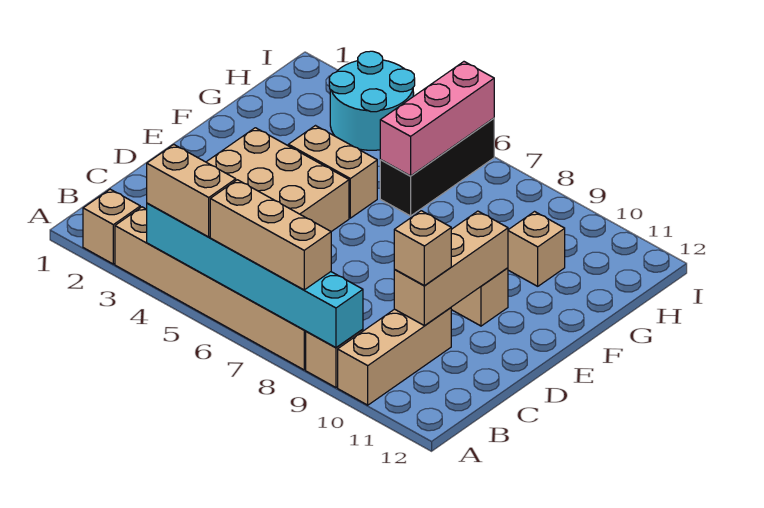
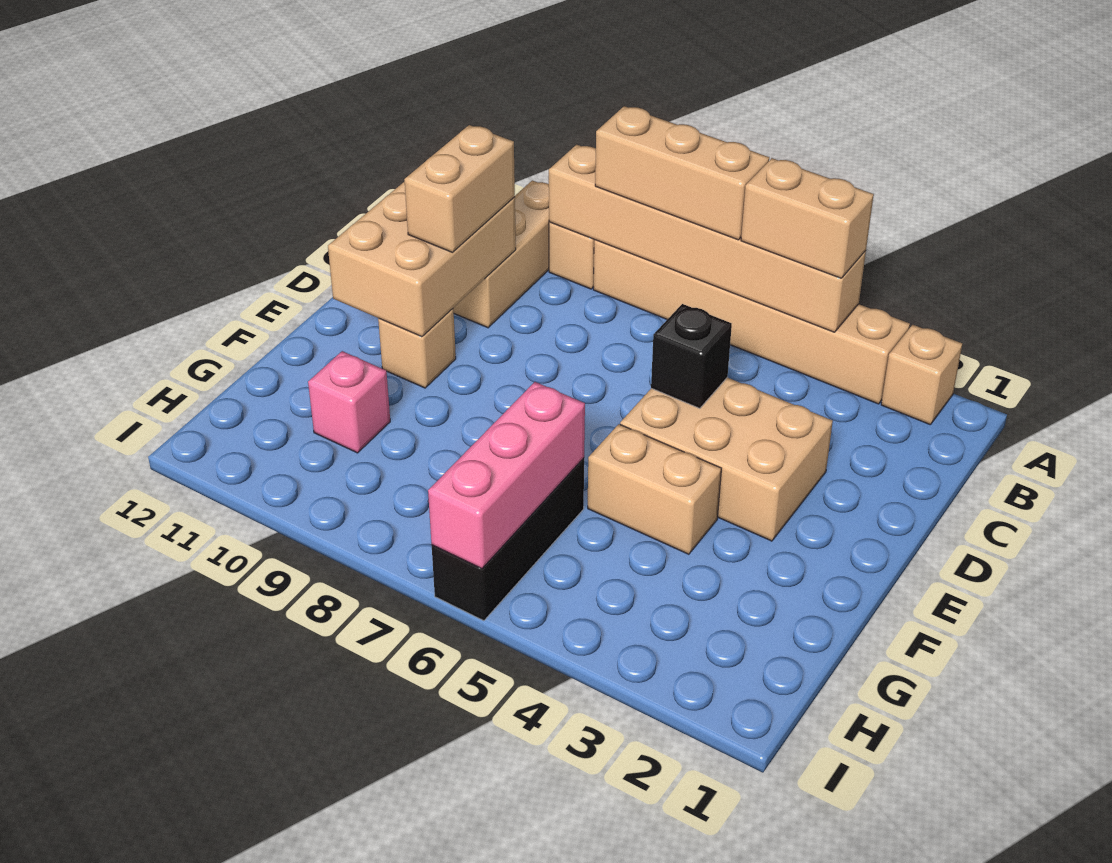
cyan brick A4:A9 level 2 -> tan brick A4:A9 level 2
tan brick C10:E10 level 2 -> tan brick C10:E11 level 2
tan brick C10 level 3 -> tan brick C10:D10 level 3
none -> black brick D5 level 2
tan brick G10 level 1 -> pink brick G10 level 1
cyan round brick H3:I4 level 1 -> none

